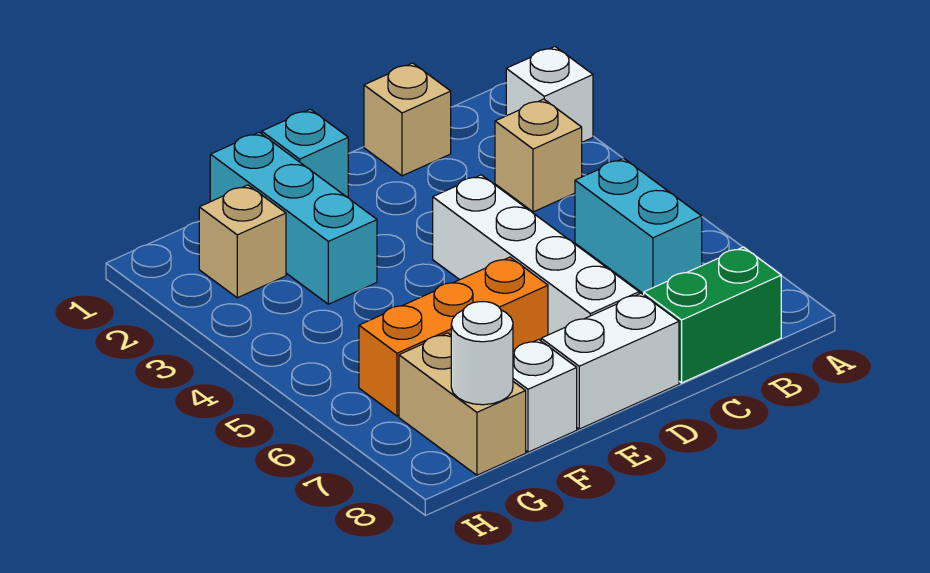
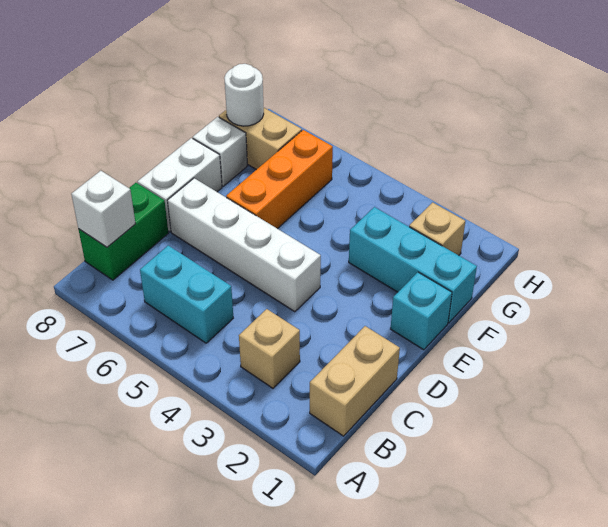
white brick A2 level 1 -> white brick B8 level 2
tan brick C1 level 1 -> tan brick B1:C1 level 1

